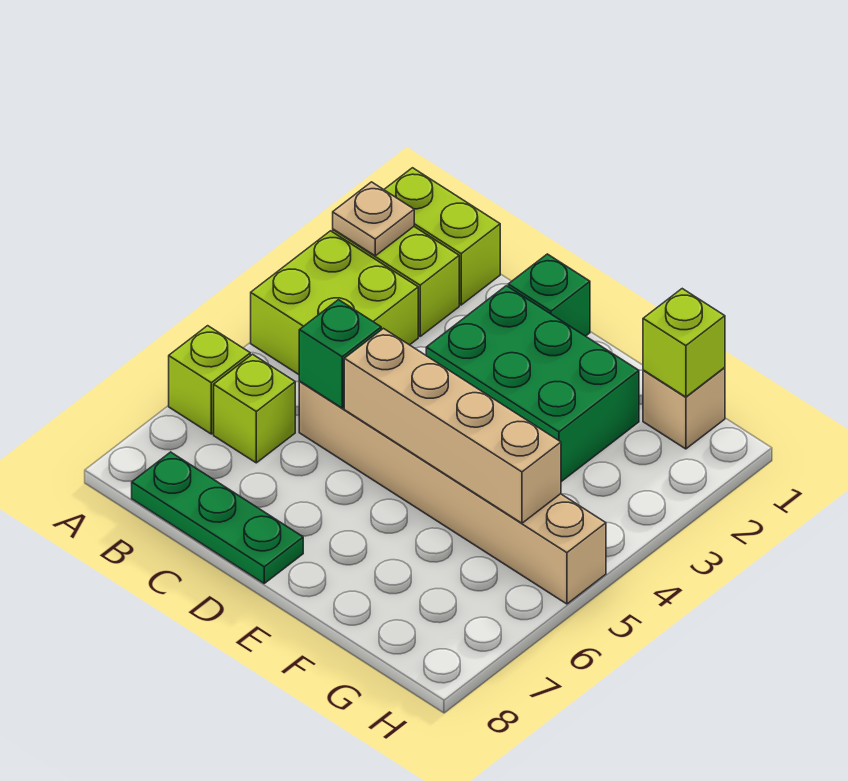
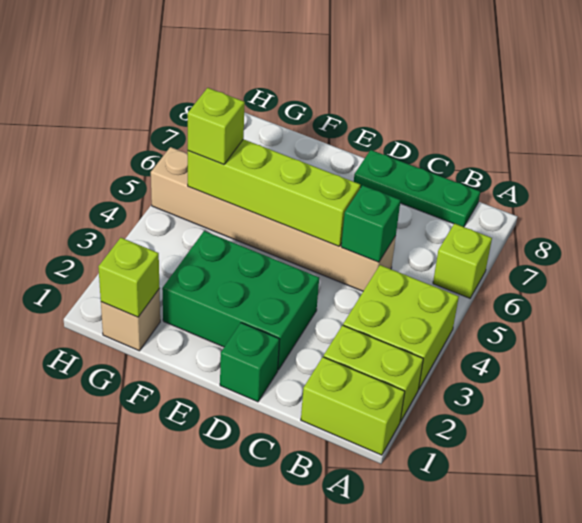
tan plate A2 level 2 -> none
lime brick B6 level 1 -> lime brick G5 level 3
tan brick D5:G5 level 2 -> lime brick D5:G5 level 2

